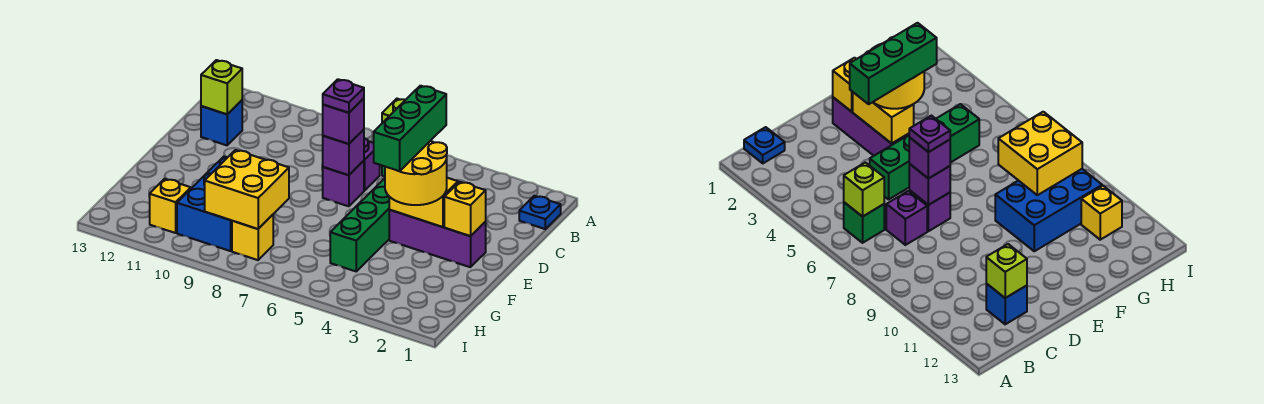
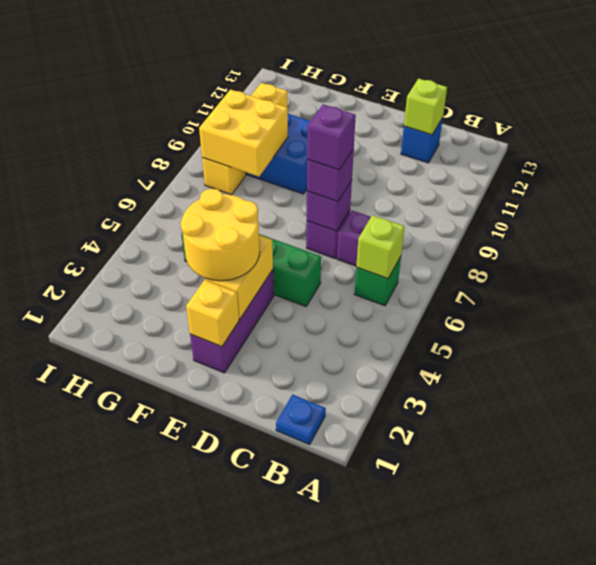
green brick D4:F4 level 4 -> none
purple plate D7 level 4 -> purple brick D7 level 4

